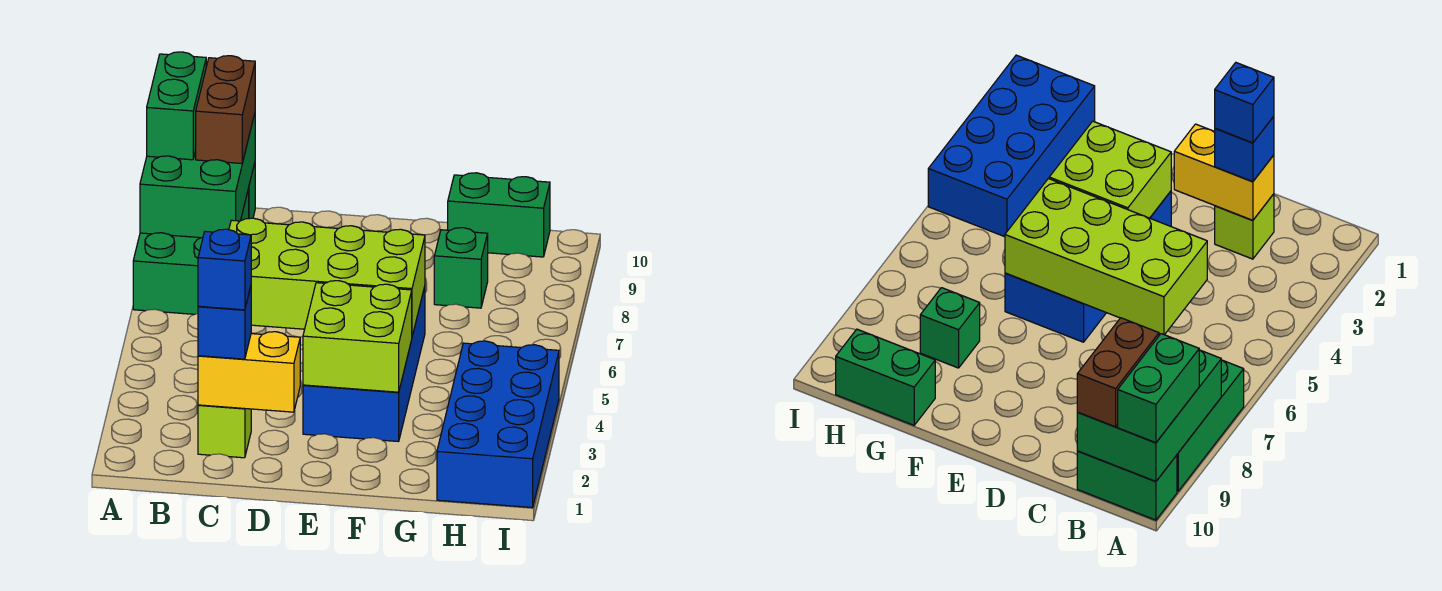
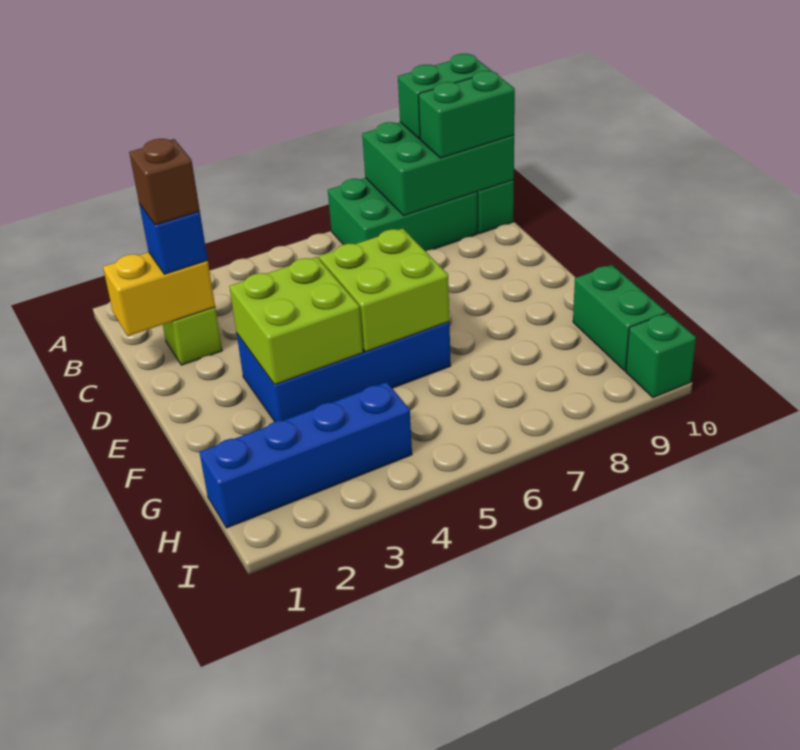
brown brick B9:B10 level 3 -> green brick B9:B10 level 3
yellow brick C2:D2 level 2 -> yellow brick C1:C2 level 2
blue brick C2 level 4 -> brown brick C2 level 4
lime brick C5:F6 level 2 -> lime brick E5:F6 level 2
green brick G8 level 1 -> green brick I10 level 1
blue brick H1:I4 level 1 -> blue brick H1:H4 level 1

